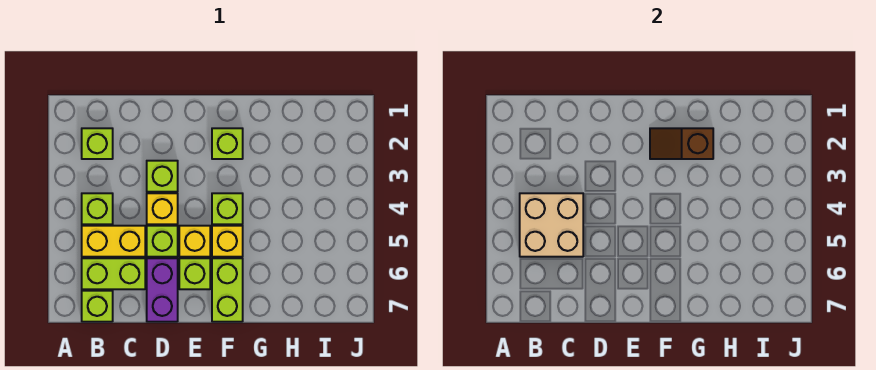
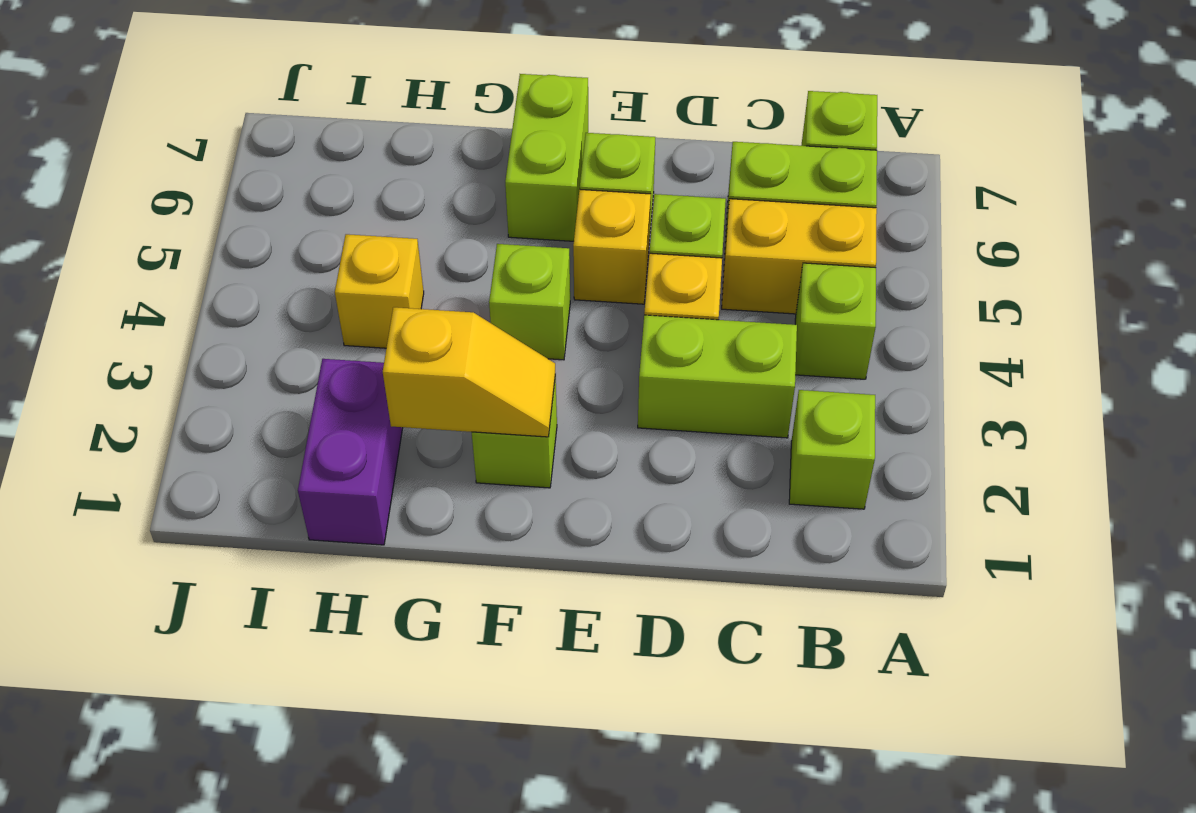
tan brick B4:C5 level 2 -> none
lime brick D3 level 1 -> lime brick C3:D3 level 1
purple brick D6:D7 level 1 -> purple brick H1:H2 level 1
brown slope F2:G2 level 2 top G -> yellow slope F2:G2 level 2 top G
yellow brick F5 level 1 -> yellow brick H4 level 1

